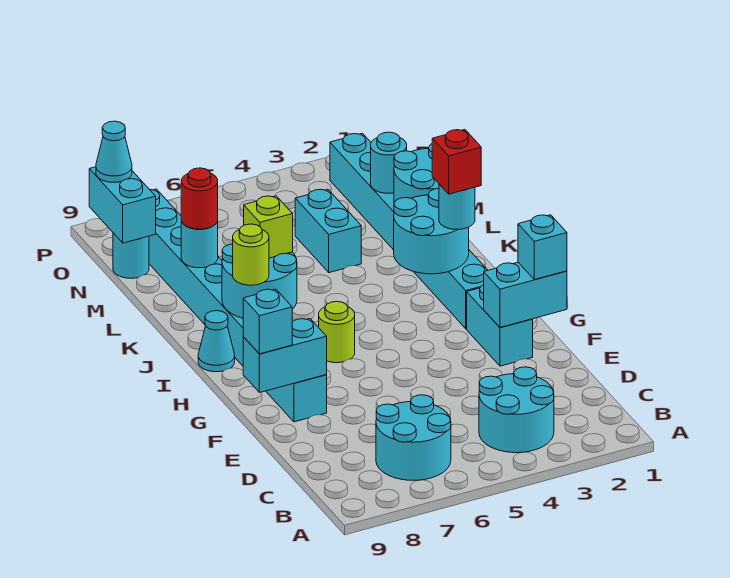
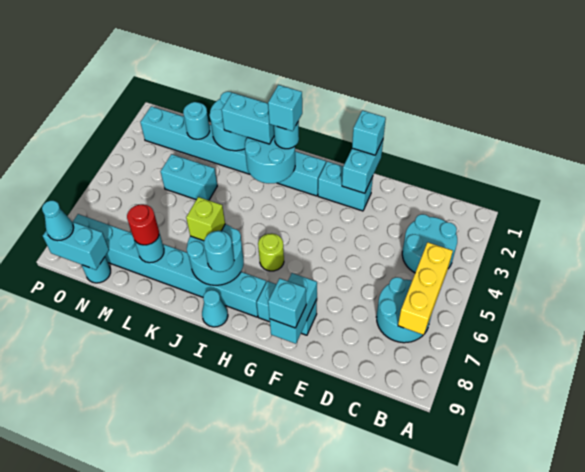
none -> yellow brick B5:B7 level 2
red brick I2 level 4 -> cyan brick I2 level 4
lime round brick I8 level 3 -> cyan round brick I8 level 3
none -> cyan brick J2:K2 level 3

